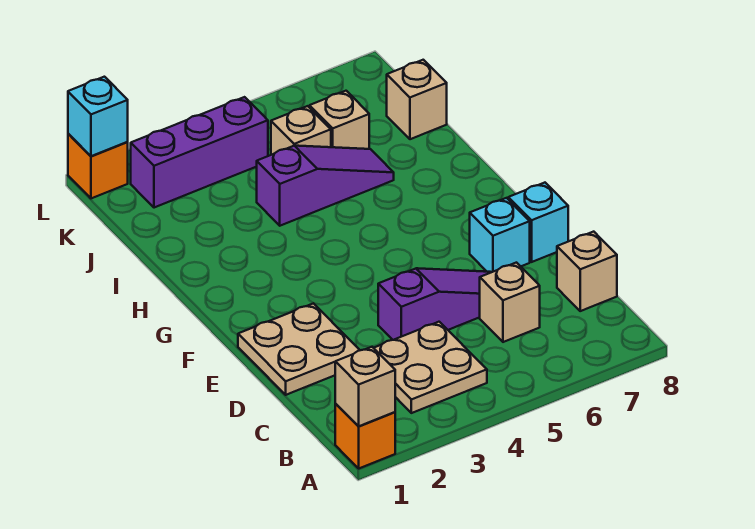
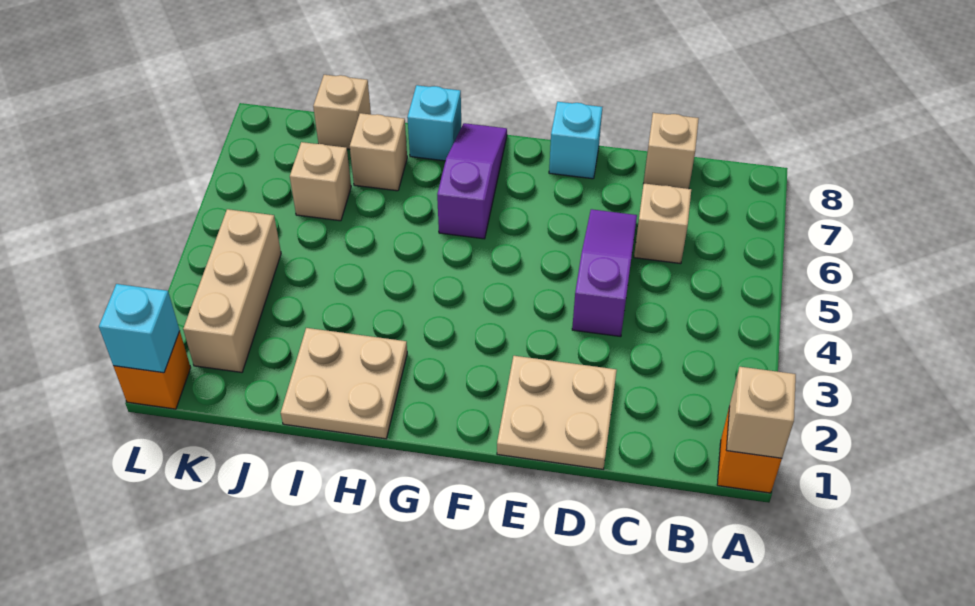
tan plate B3:C4 level 1 -> tan plate H1:I2 level 1
cyan brick E7 level 1 -> cyan brick H8 level 1
purple slope I4:I6 level 1 top 4 -> purple slope G6:G8 level 1 top 6
tan brick J5 level 1 -> tan brick I7 level 1
purple brick K2:K4 level 1 -> tan brick K2:K4 level 1

